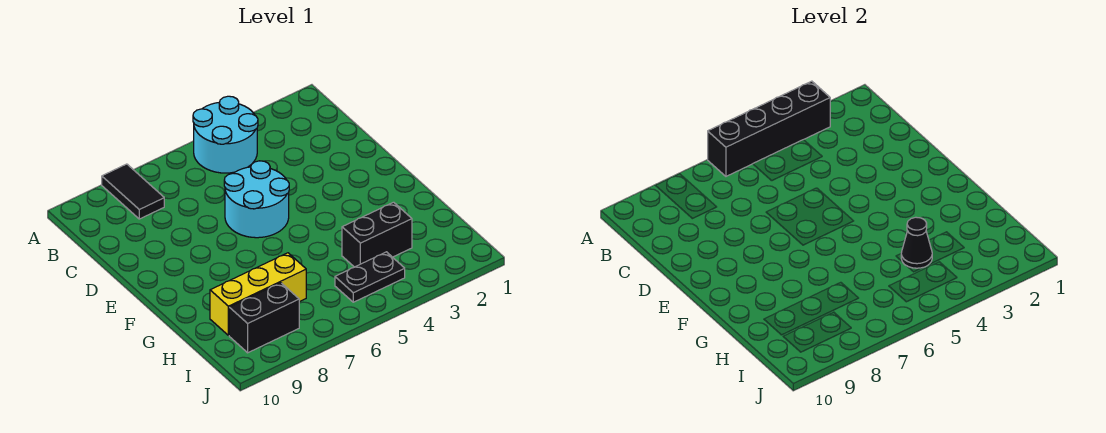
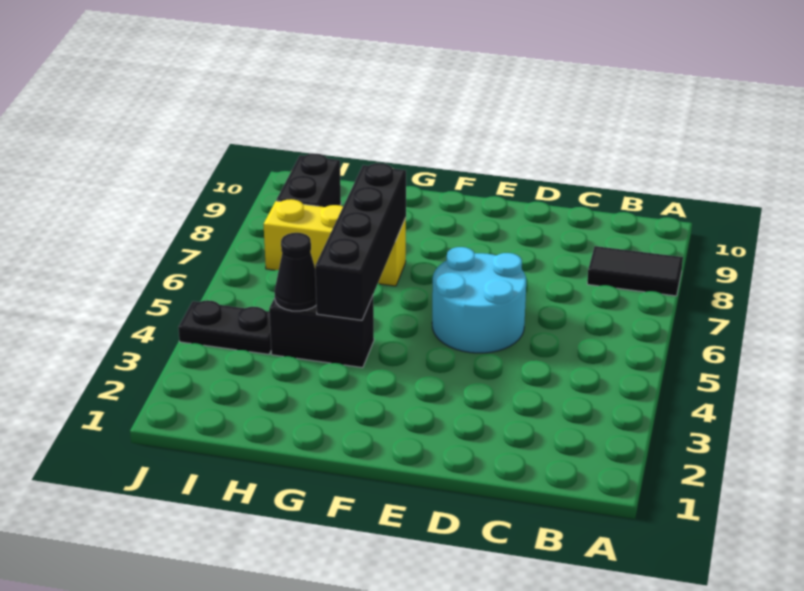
black brick A3:A6 level 2 -> black brick G4:G7 level 2
cyan round brick A4:B5 level 1 -> none
black brick H3:H4 level 1 -> black brick G4:H4 level 1
yellow brick H7:H9 level 1 -> yellow brick G7:I7 level 1
black plate I4:I5 level 1 -> black plate I4:J4 level 1

